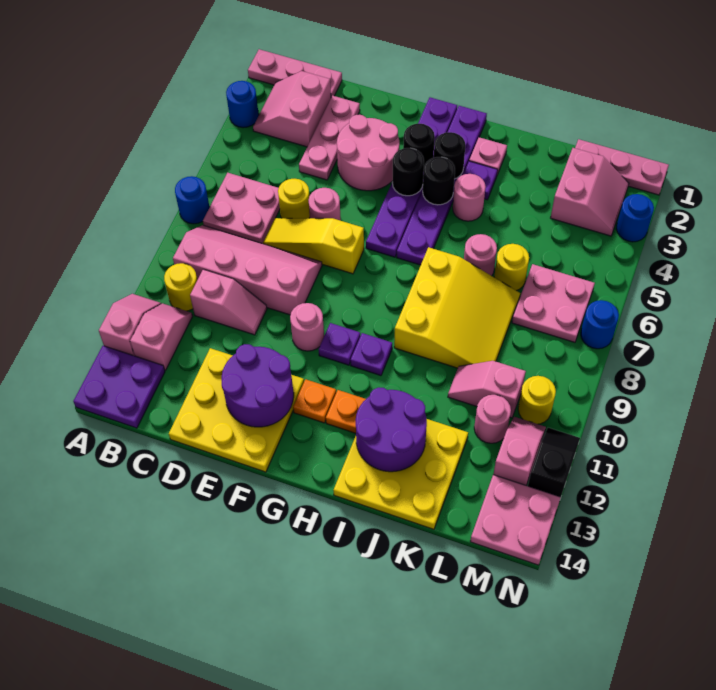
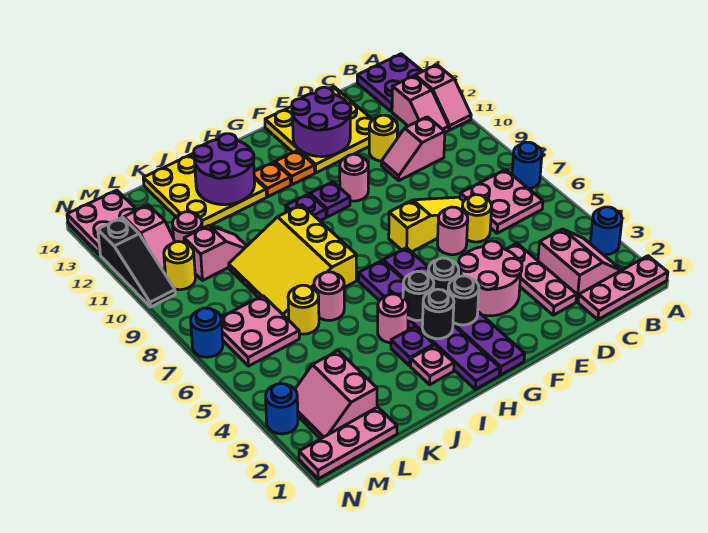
pink slope B8:E9 level 1 top 9 -> none
yellow round brick B10 level 1 -> yellow round brick D11 level 1
black slope N11:N12 level 1 top 12 -> black slope N10:N12 level 1 top 12

